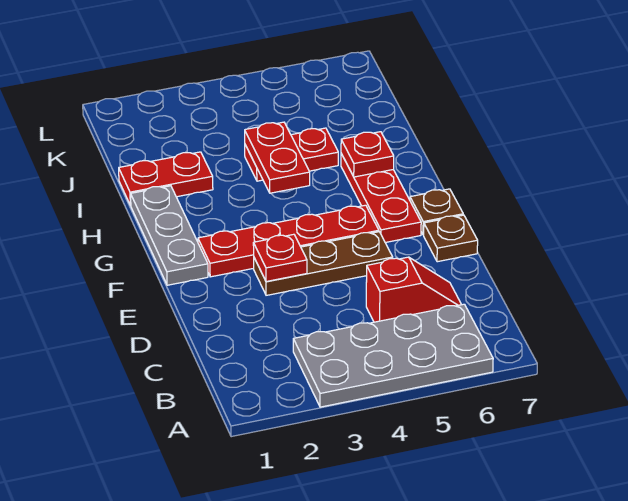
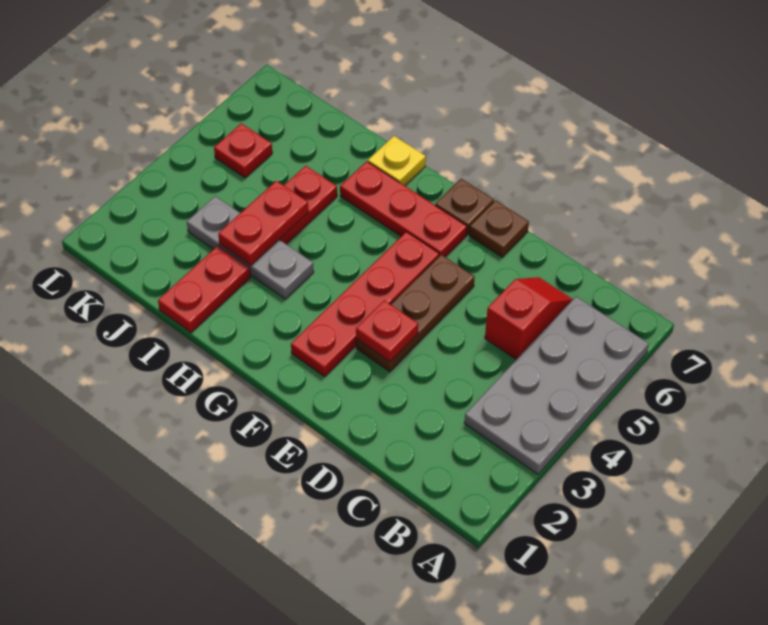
grey plate F1:H1 level 1 -> grey plate H3:J3 level 1
red plate H4:I4 level 2 -> red plate I3:I4 level 2
red plate H6 level 2 -> red plate K5 level 1
none -> yellow plate H7 level 1

